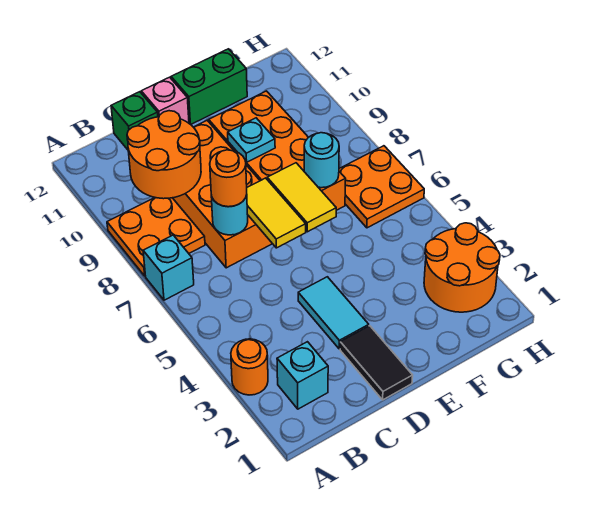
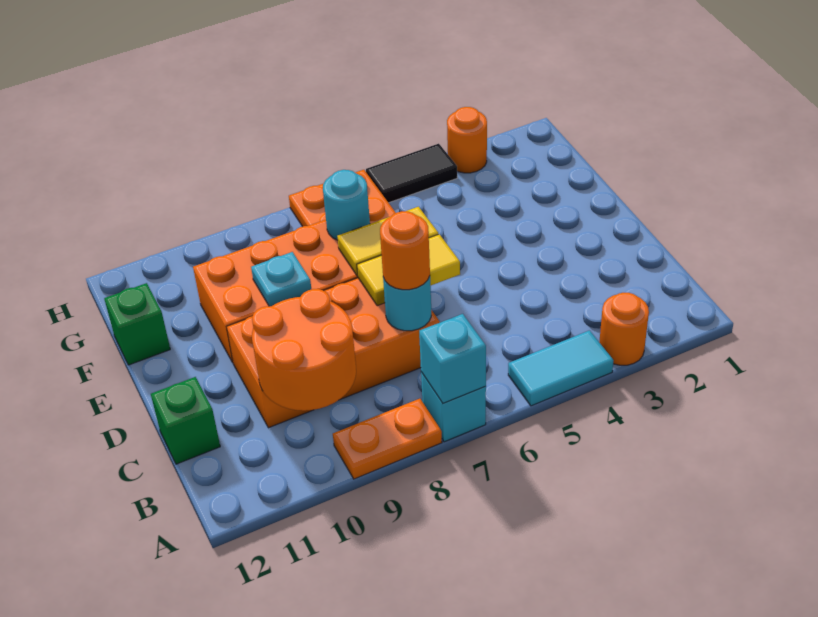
orange plate A8:B9 level 1 -> orange plate A8:A9 level 1
cyan brick B2 level 1 -> cyan brick A7 level 2
black tile D1:D2 level 1 -> black tile H4:H5 level 1
cyan tile D3:D4 level 1 -> cyan tile A4:A5 level 1
pink brick D12 level 1 -> none
green brick E12:F12 level 1 -> green brick F12 level 1
orange round brick G2:H3 level 1 -> orange round brick H3 level 1

